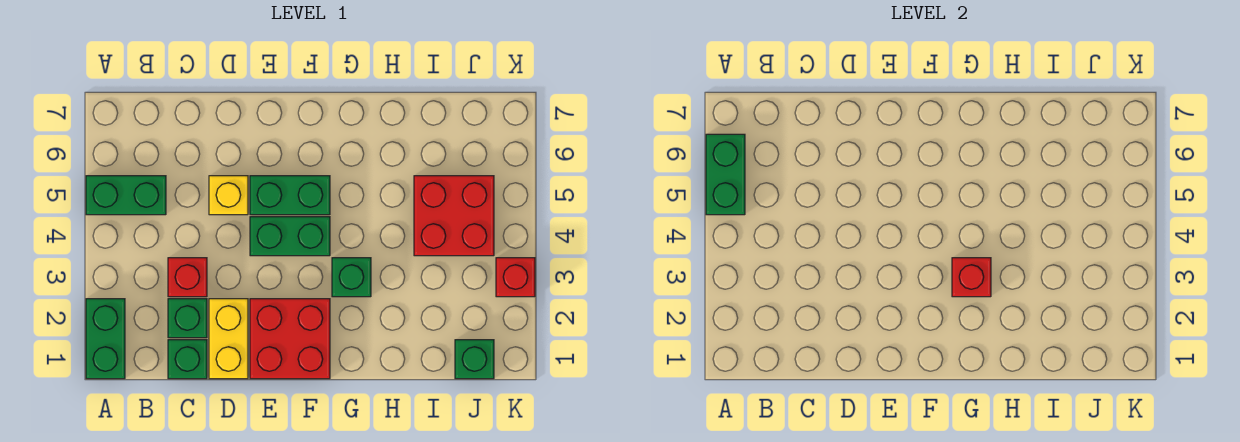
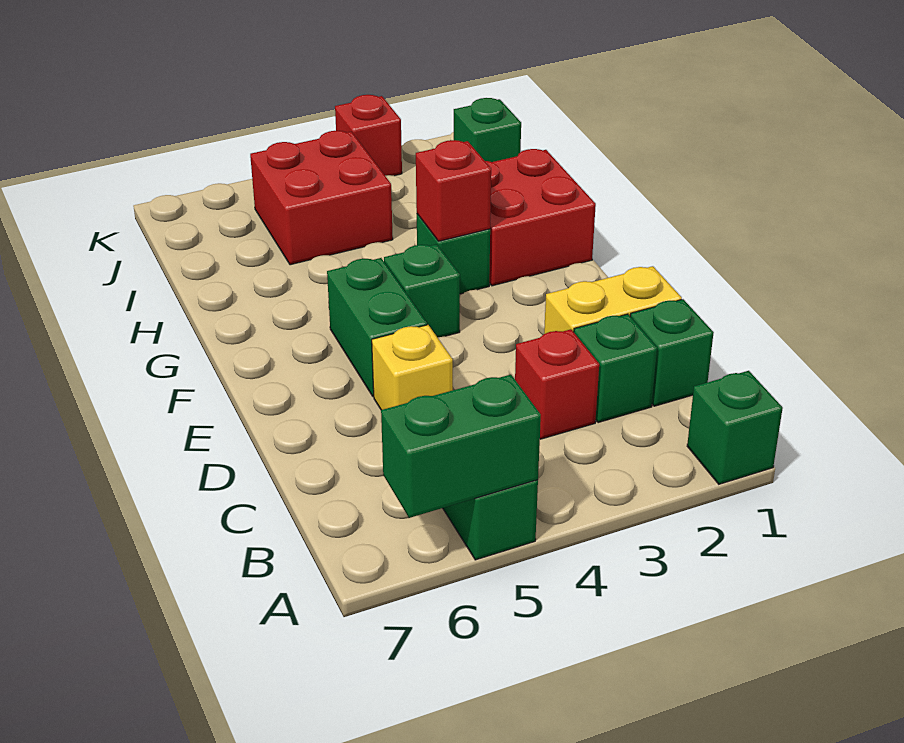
green brick A1:A2 level 1 -> green brick A1 level 1
red brick E1:F2 level 1 -> red brick G1:H2 level 1
green brick E4:F4 level 1 -> green brick F4 level 1

